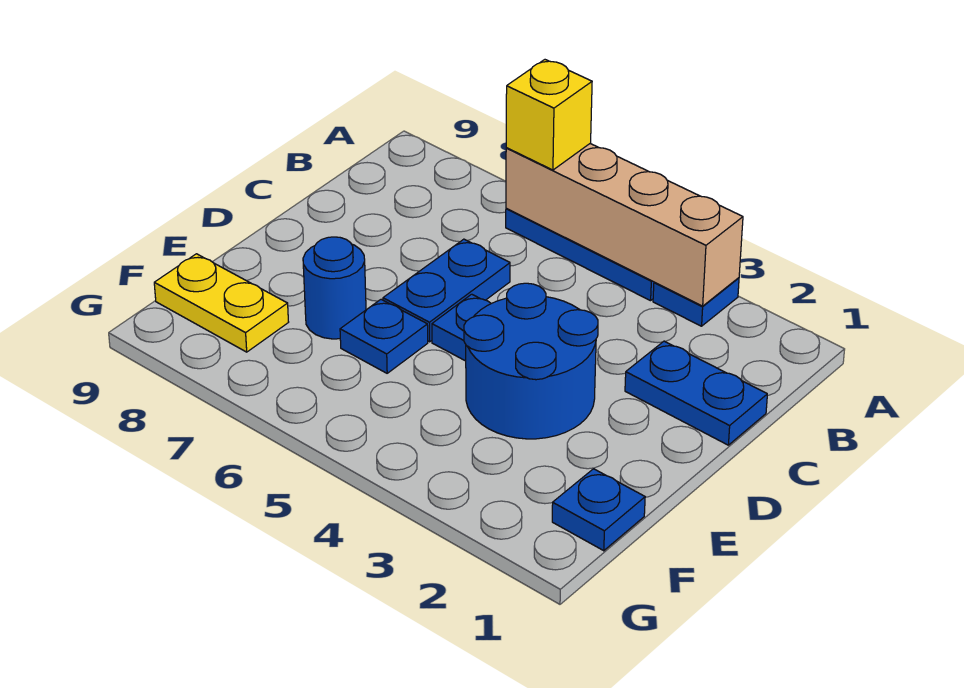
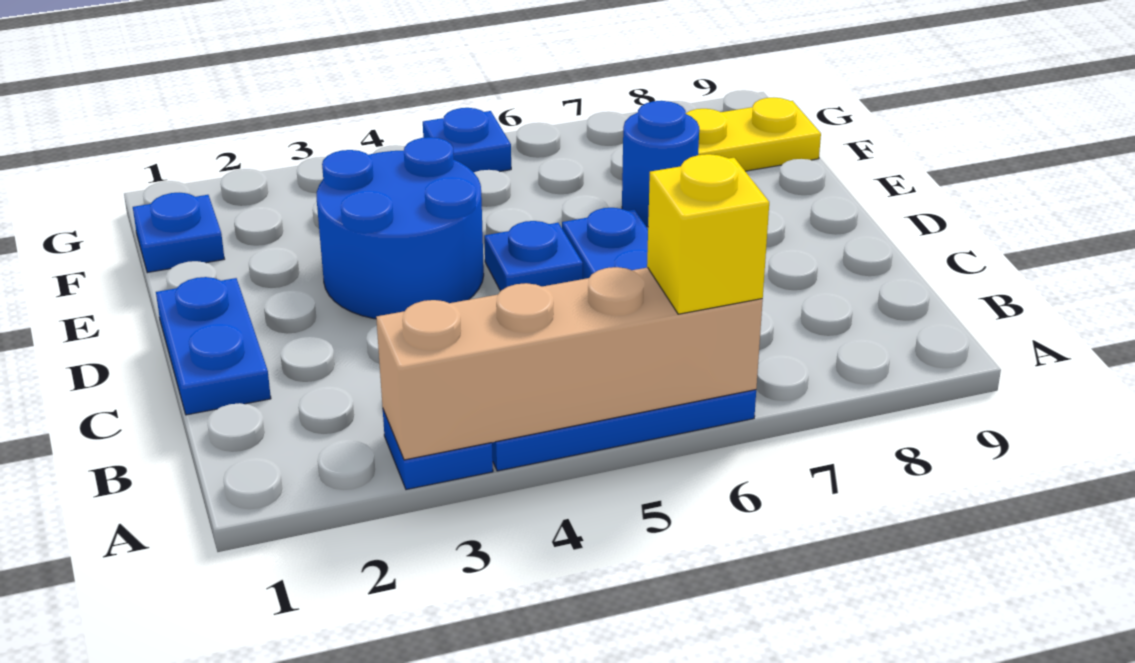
blue plate C1:C2 level 1 -> blue plate C1:D1 level 1
blue plate E6 level 1 -> blue plate G5 level 1

